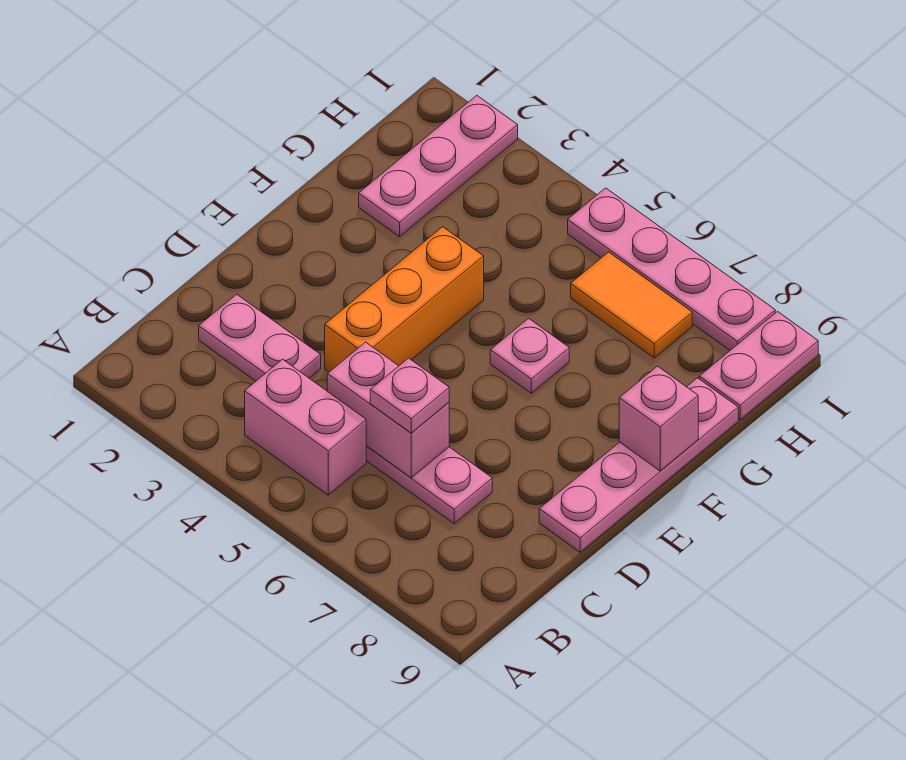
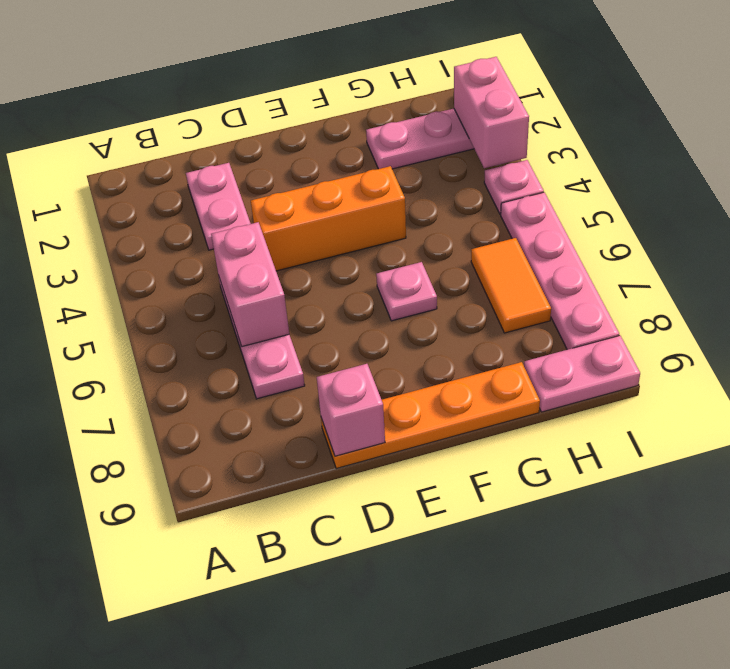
pink brick B4:B5 level 1 -> pink brick I2:I3 level 2
pink plate C6 level 3 -> pink plate I4 level 1
pink plate D9:G9 level 1 -> orange plate D9:G9 level 1
pink brick F9 level 2 -> pink brick D9 level 2

